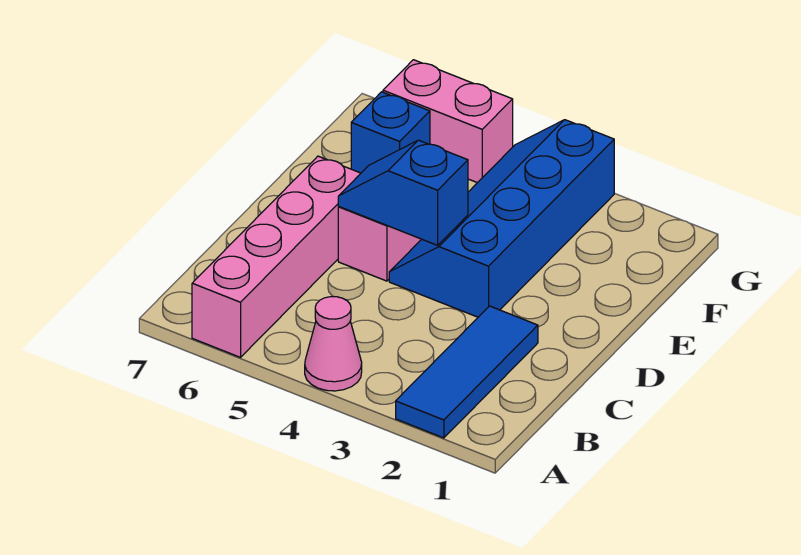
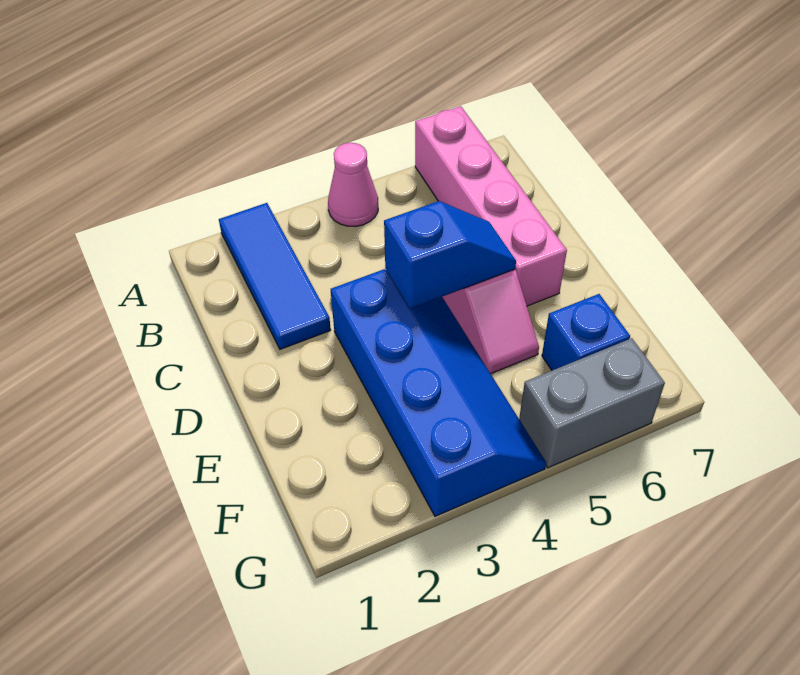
pink brick G5:G6 level 1 -> grey brick G5:G6 level 1

